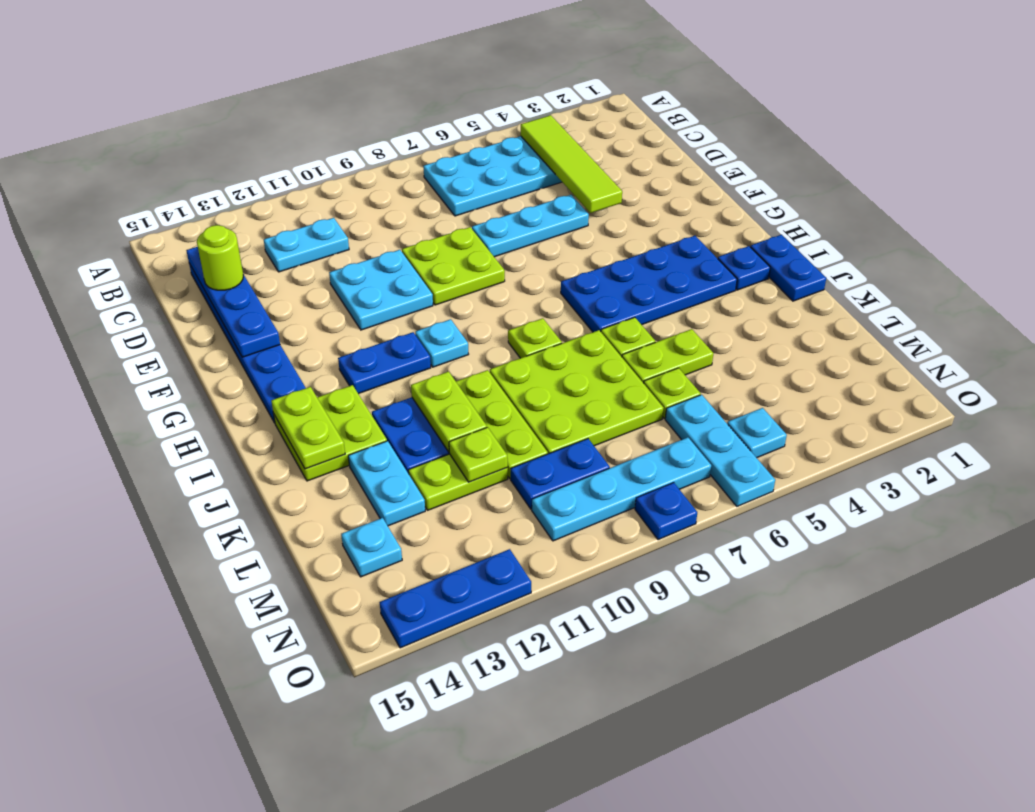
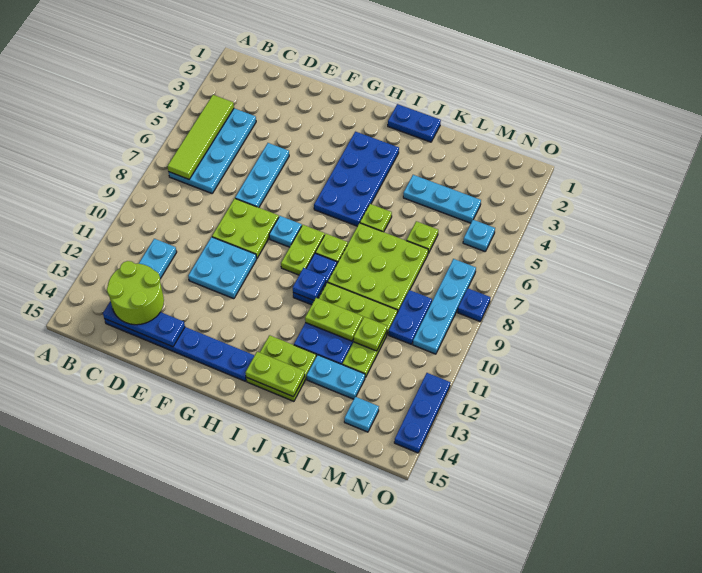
lime tile B4:E4 level 2 -> lime tile B4:B7 level 2
blue plate C14:F14 level 2 -> blue plate C14:E14 level 2
lime round brick D14 level 3 -> lime round brick C13:D14 level 3
cyan plate H10 level 1 -> cyan plate G8 level 1
blue plate H11:H12 level 1 -> blue plate I9:I10 level 1
blue plate I2 level 1 -> blue plate I10 level 2
lime plate K5:K6 level 1 -> lime plate H8:H9 level 1
cyan plate M6:O6 level 1 -> cyan plate K4:M4 level 1

